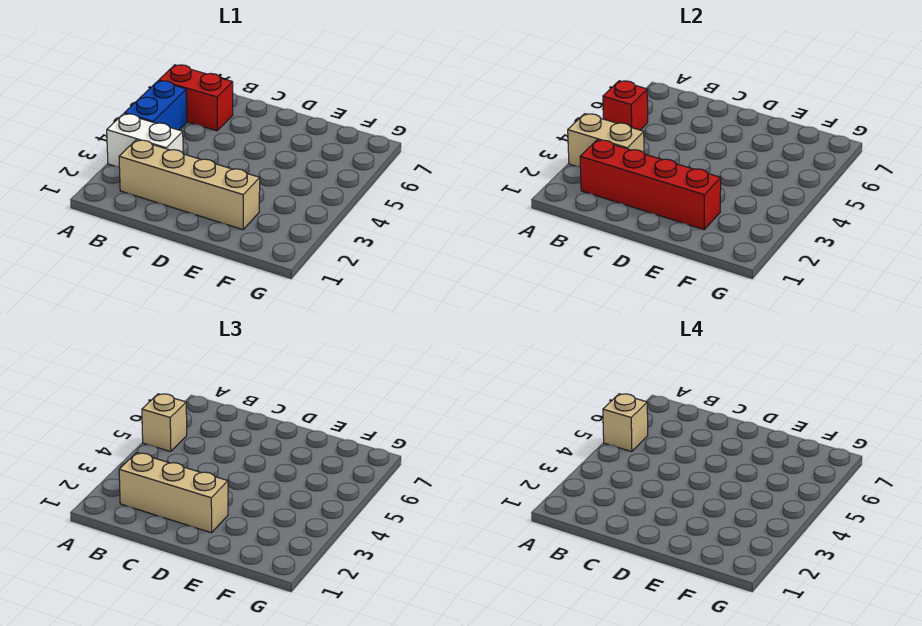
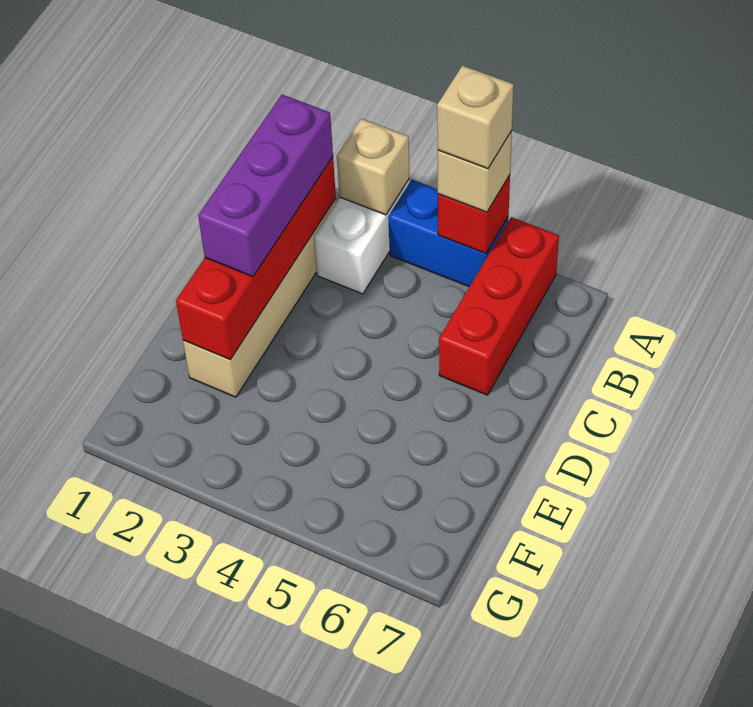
tan brick A3:B3 level 2 -> tan brick A3 level 2
red brick A6:B6 level 1 -> red brick A6:C6 level 1
tan brick B2:D2 level 3 -> purple brick B2:D2 level 3

